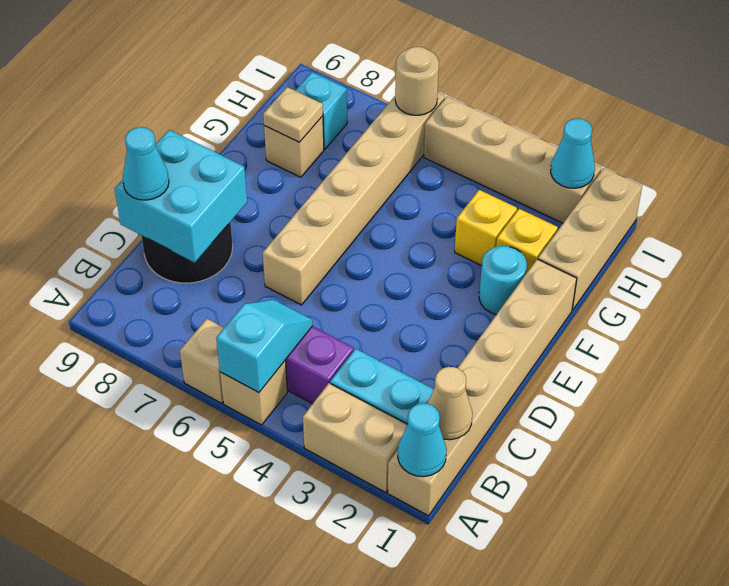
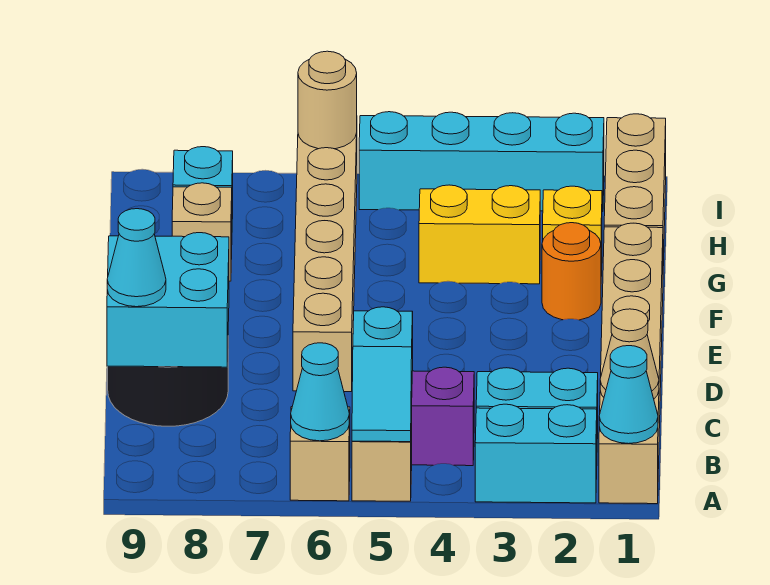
tan brick A2:A3 level 1 -> cyan brick A2:A3 level 1
cyan slope A5:B5 level 2 top A -> cyan slope A5:B5 level 2 top B
cyan round brick F2 level 1 -> orange round brick F2 level 1
yellow brick G3 level 1 -> yellow brick G3:G4 level 1
tan plate G8 level 2 -> none
tan brick I2:I5 level 1 -> cyan brick I2:I5 level 1
cyan cone I2 level 2 -> cyan cone A6 level 2

